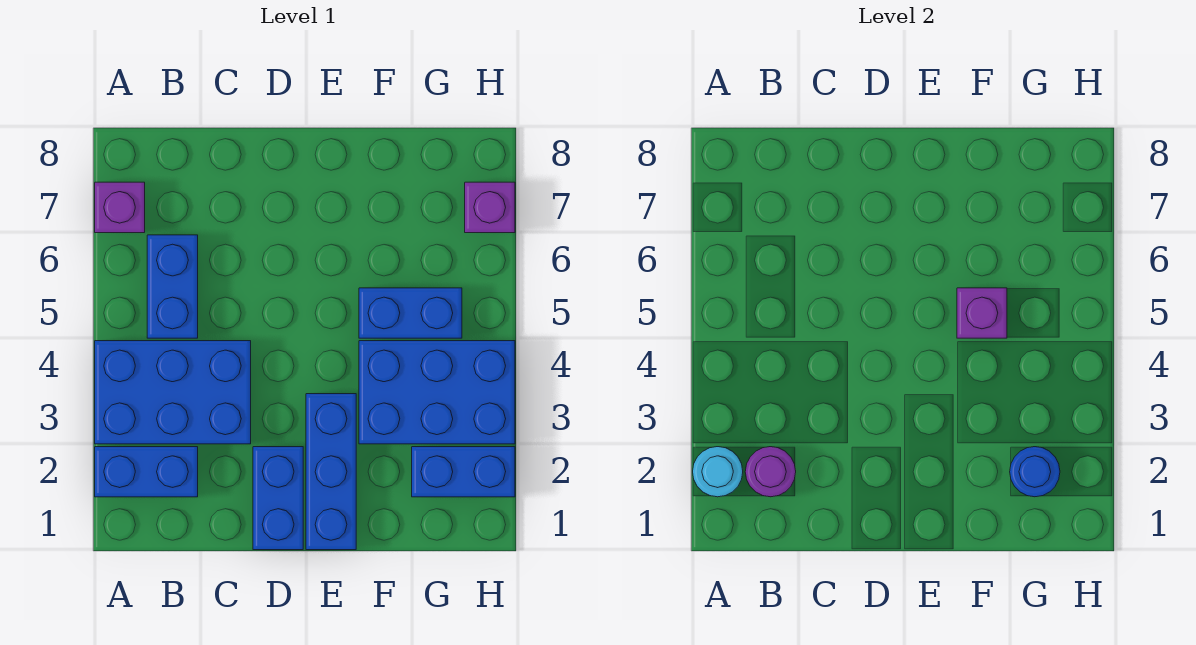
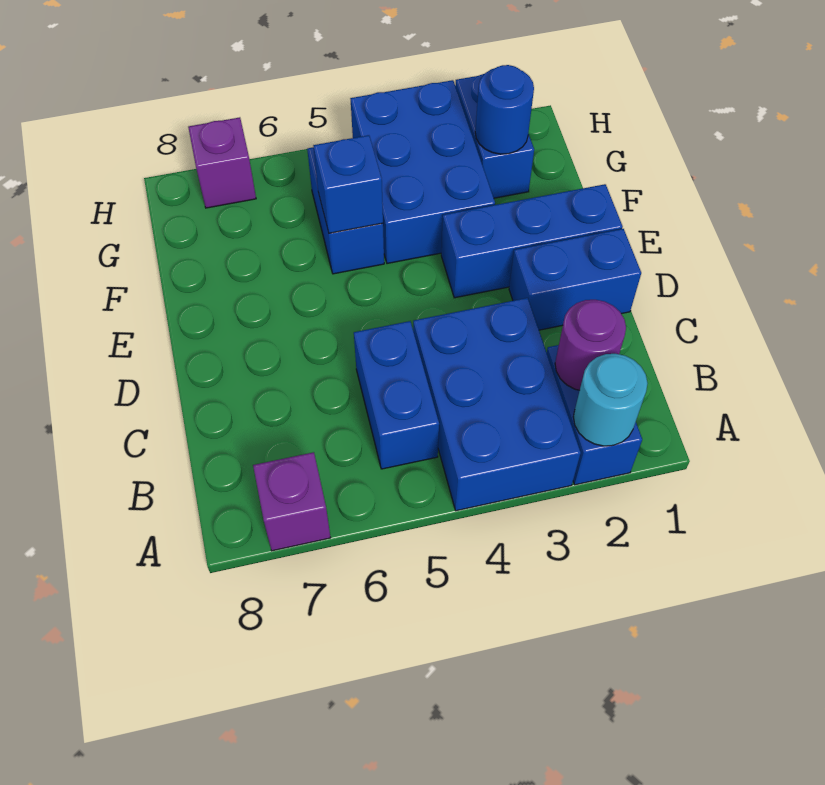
blue brick B5:B6 level 1 -> blue brick B5:C5 level 1
purple brick F5 level 2 -> blue brick F5 level 2

